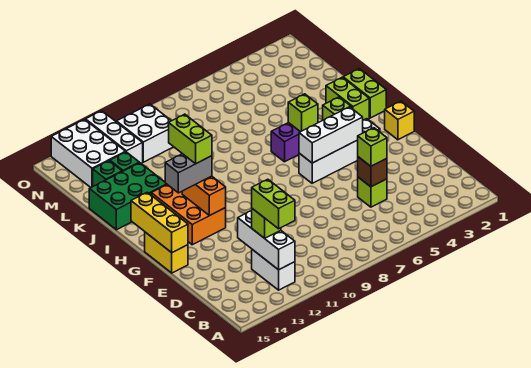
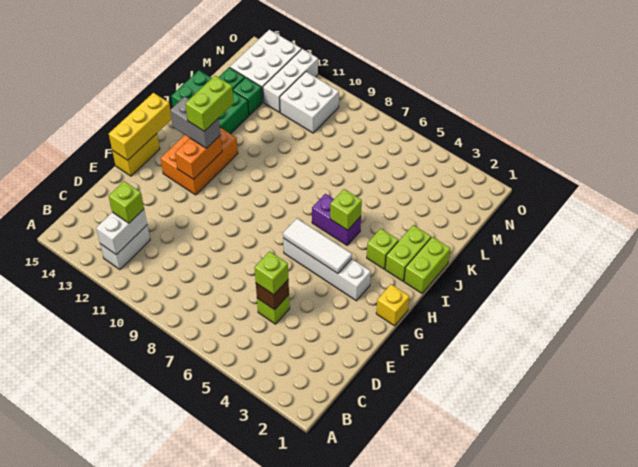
white brick B12:D12 level 2 -> white brick B12:C12 level 2
lime brick B12:C12 level 4 -> none
white brick G4:G6 level 2 -> white tile G4:G6 level 2

